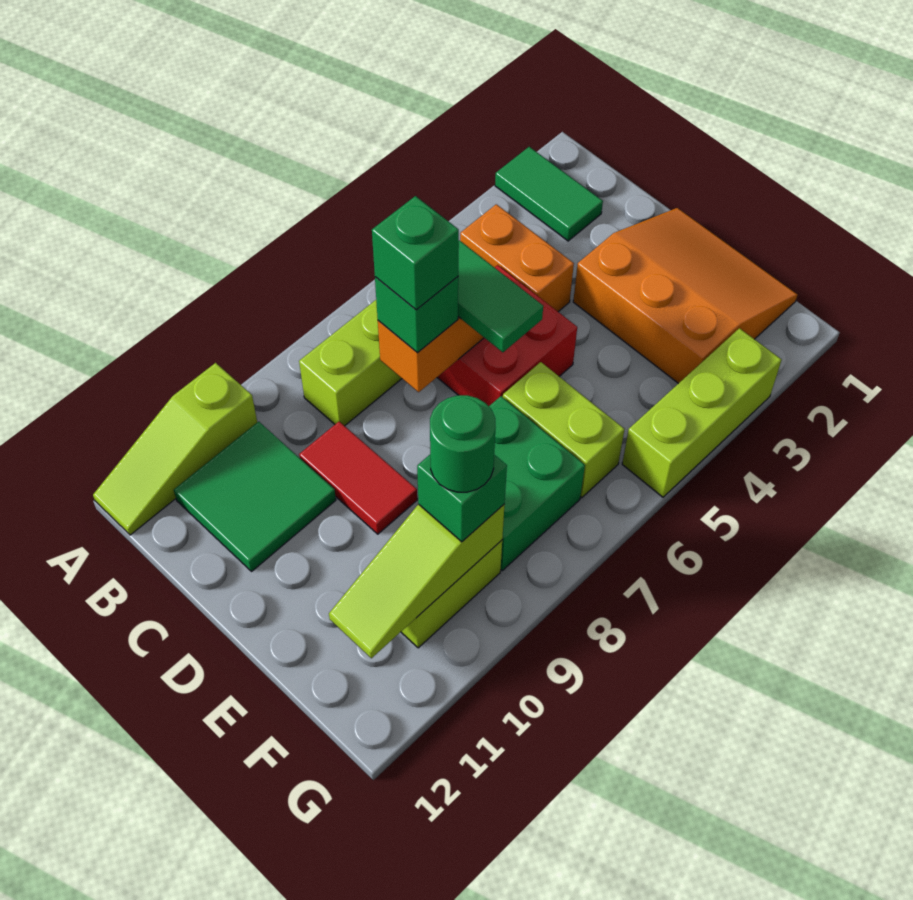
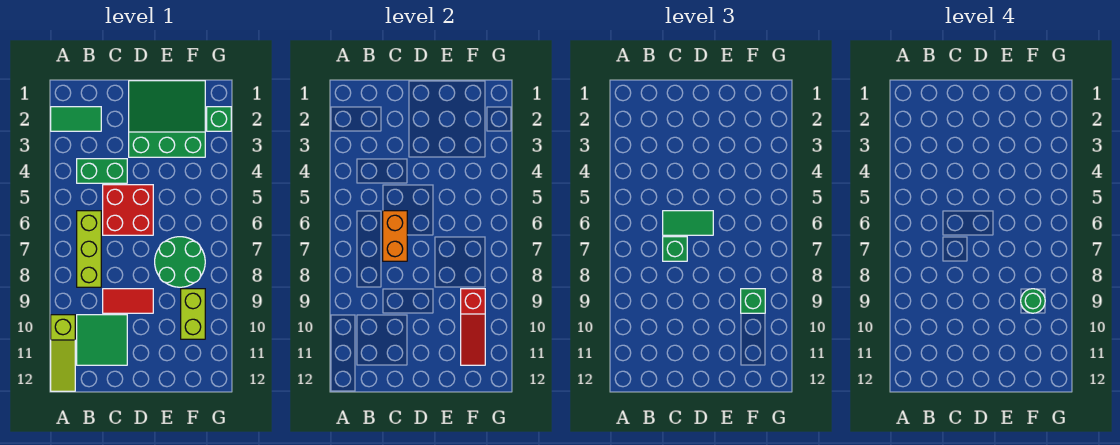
orange brick B4:C4 level 1 -> green brick B4:C4 level 1
green brick C7 level 4 -> green brick G2 level 1
orange slope D1:F3 level 1 top 3 -> green slope D1:F3 level 1 top 3
lime brick E6:F6 level 1 -> none
green brick E7:F8 level 1 -> green round brick E7:F8 level 1
lime slope F9:F11 level 2 top 9 -> red slope F9:F11 level 2 top 9
lime brick G3:G5 level 1 -> none

